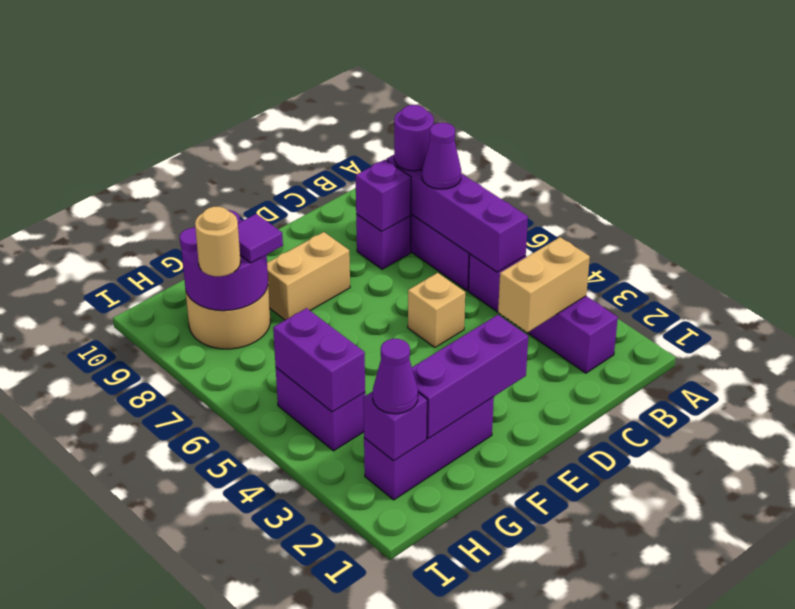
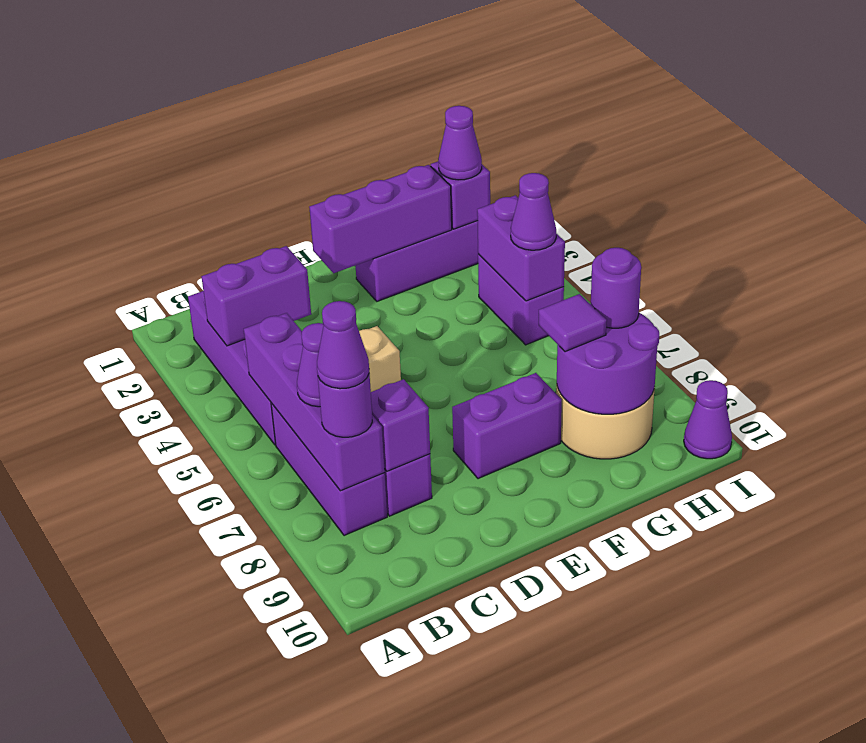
tan brick B3:C3 level 2 -> purple brick B3:C3 level 2
none -> purple cone B8 level 4
tan brick E8:F8 level 1 -> purple brick E8:F8 level 1
none -> purple cone H5 level 3
tan round brick H8 level 3 -> purple round brick H8 level 3
none -> purple cone I10 level 1

